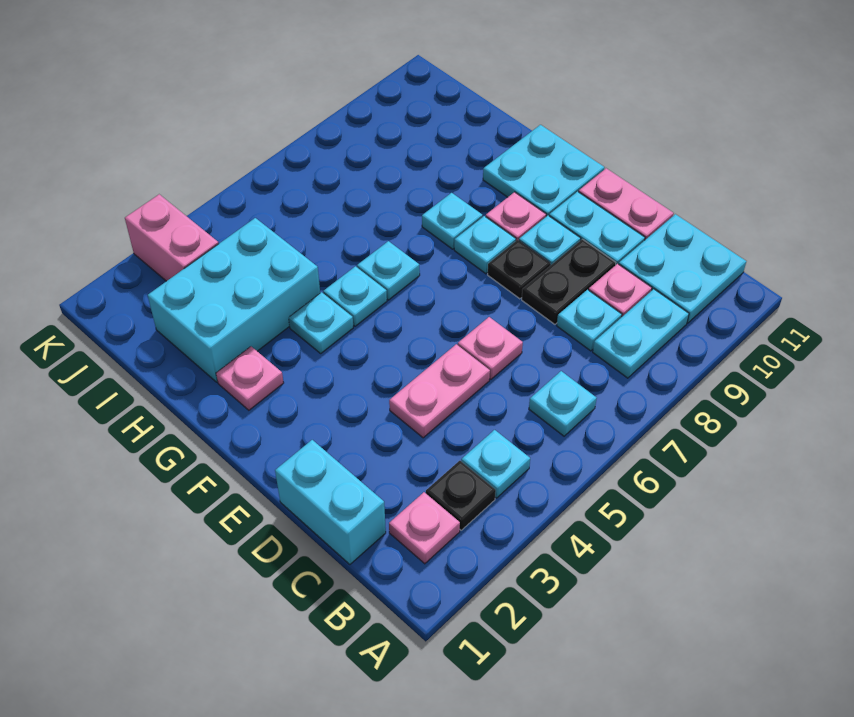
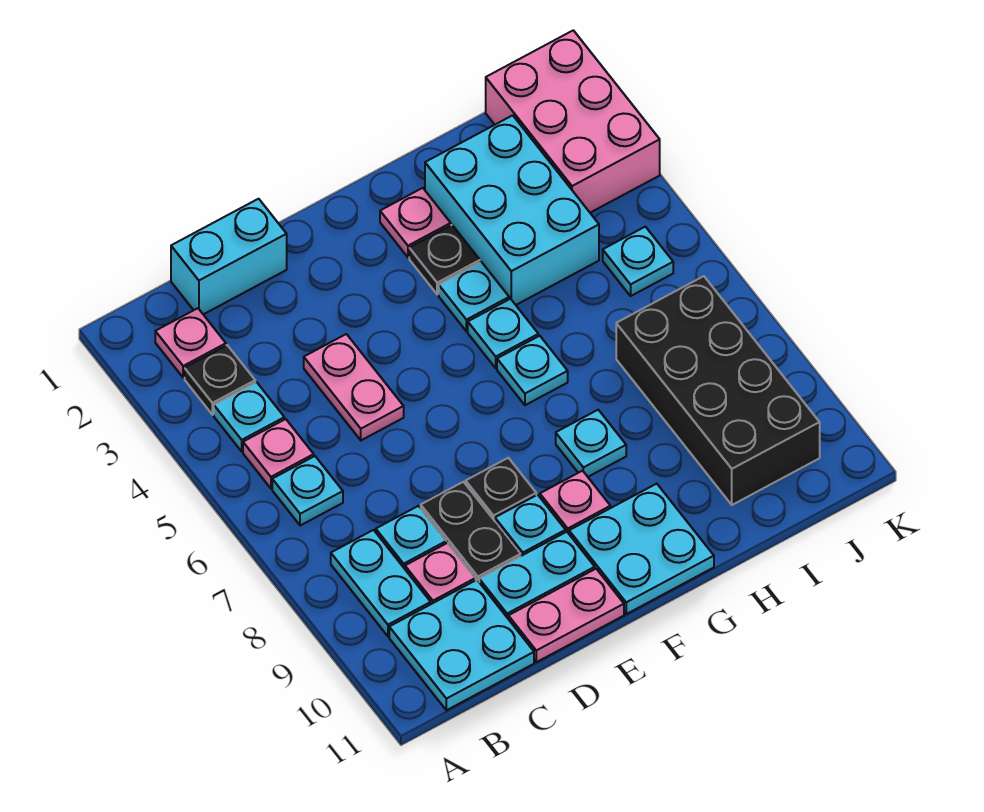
pink plate D6 level 1 -> pink plate B5 level 1
cyan plate F8 level 1 -> cyan plate J5 level 1
none -> black plate G3 level 1
none -> black brick I7:J10 level 1
pink brick J3:K3 level 1 -> pink brick J1:K3 level 1

